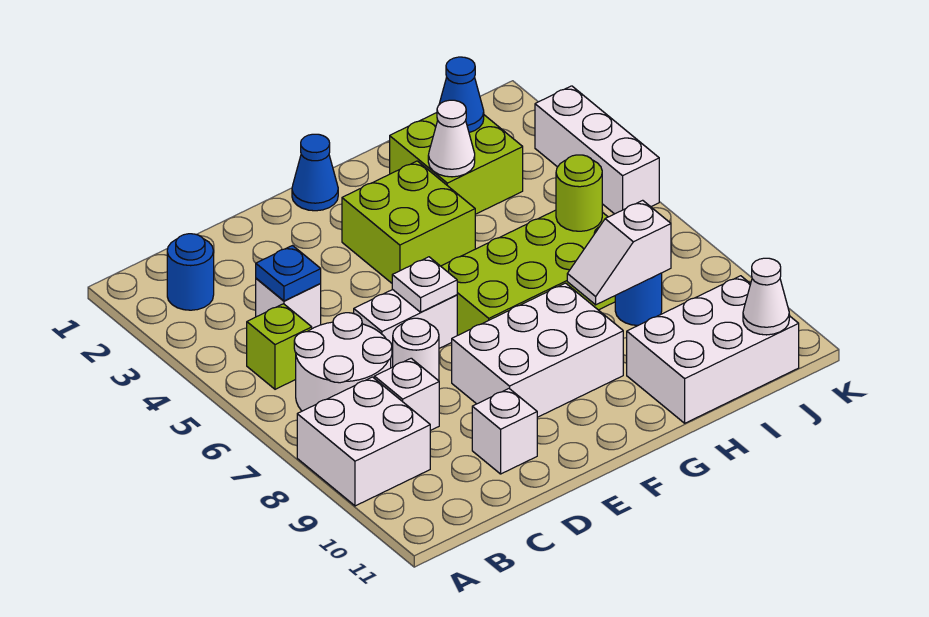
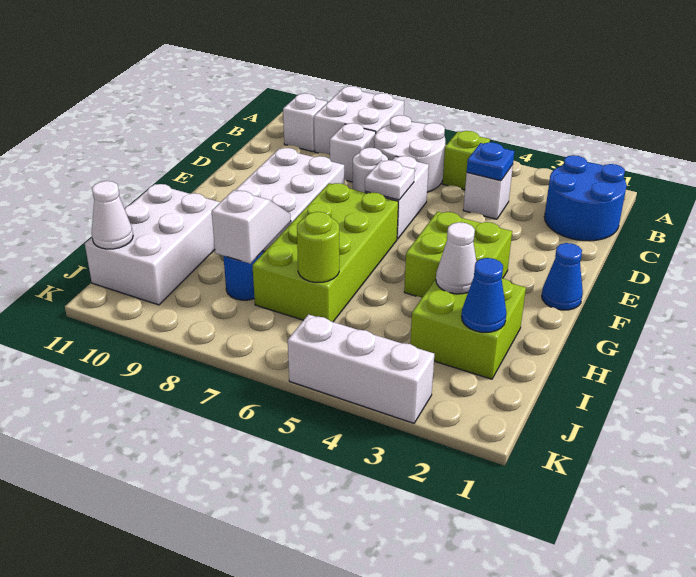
blue round brick B2 level 1 -> blue round brick B1:C2 level 1
white brick D10 level 1 -> white brick B10 level 1

